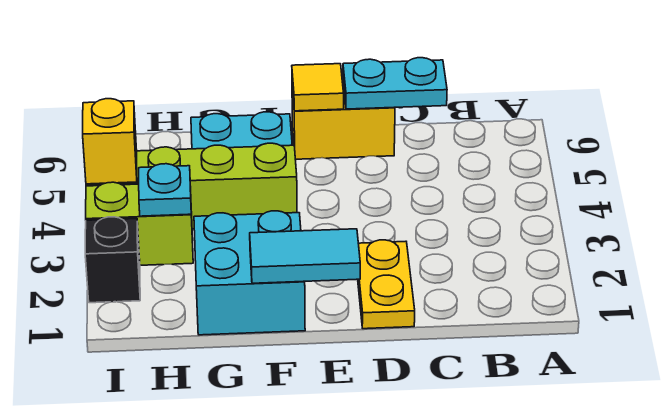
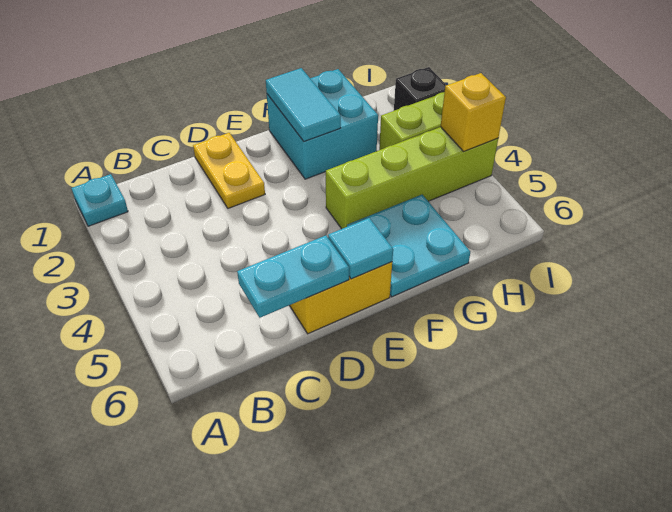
cyan tile E1:F1 level 2 -> cyan tile F1:F2 level 2
yellow tile E6 level 2 -> cyan tile E6 level 2
cyan plate H3 level 2 -> cyan plate A1 level 1

